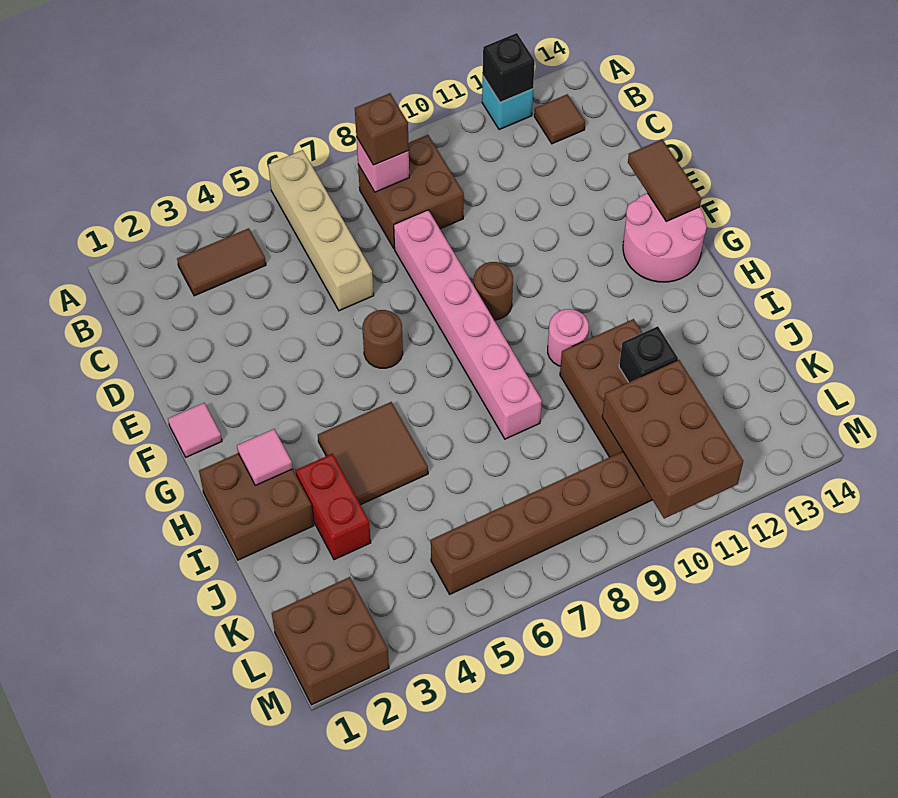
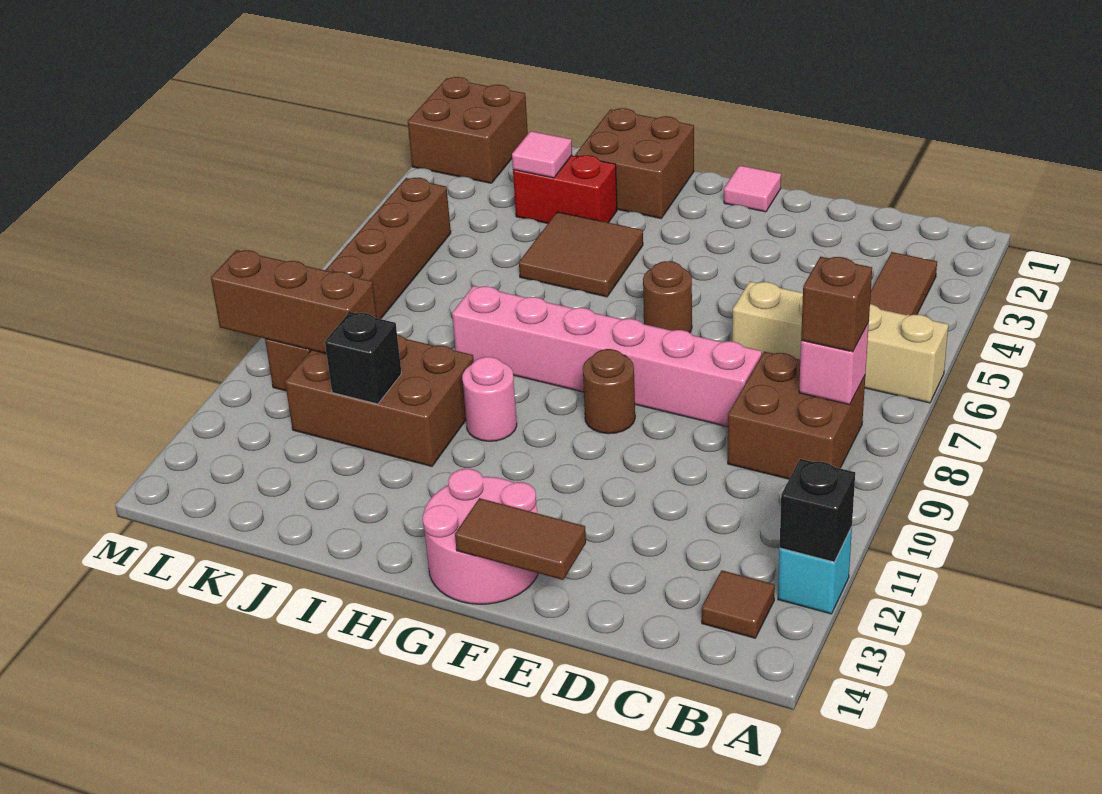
pink tile H2 level 2 -> pink tile J3 level 2
brown brick K10:M11 level 2 -> brown brick K10:M10 level 2

